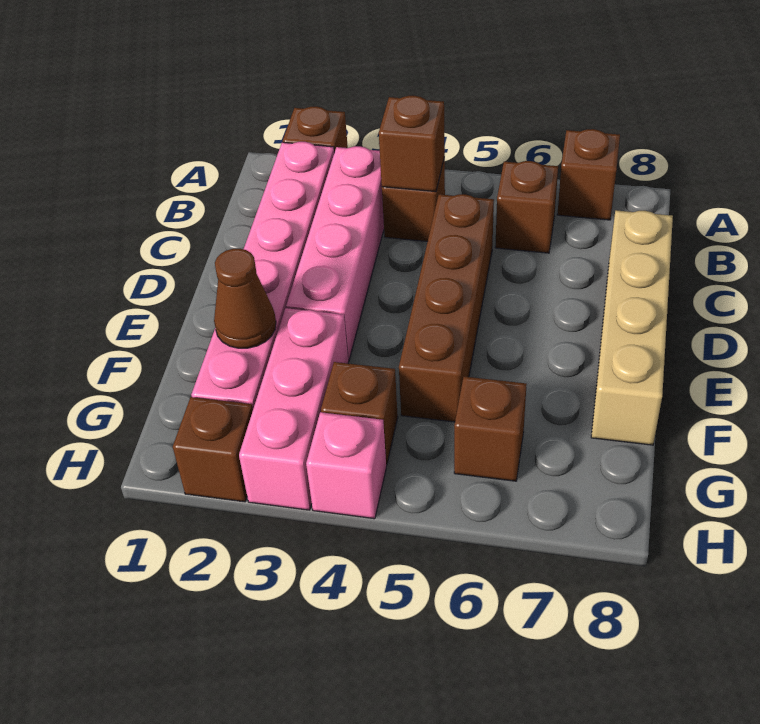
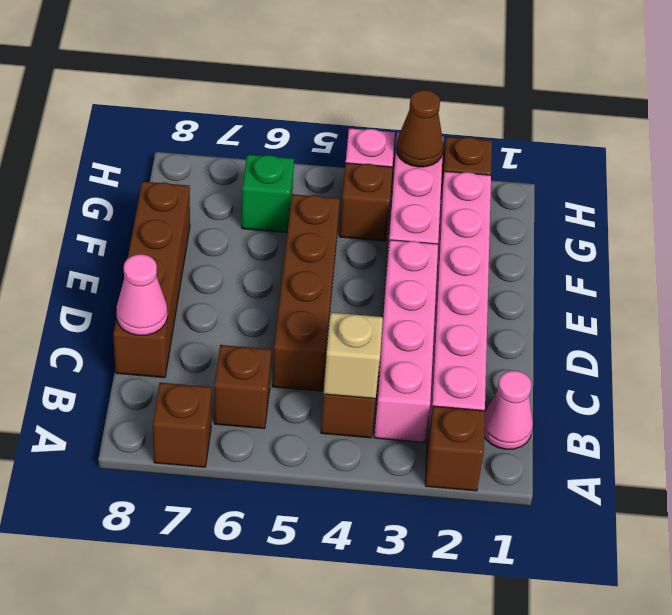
none -> pink cone B1 level 1
brown brick B4 level 2 -> tan brick B4 level 2
tan brick C8:F8 level 1 -> brown brick C8:F8 level 1
none -> pink cone C8 level 2
brown cone F2 level 2 -> brown cone H3 level 2
brown brick G6 level 1 -> green brick G6 level 1

